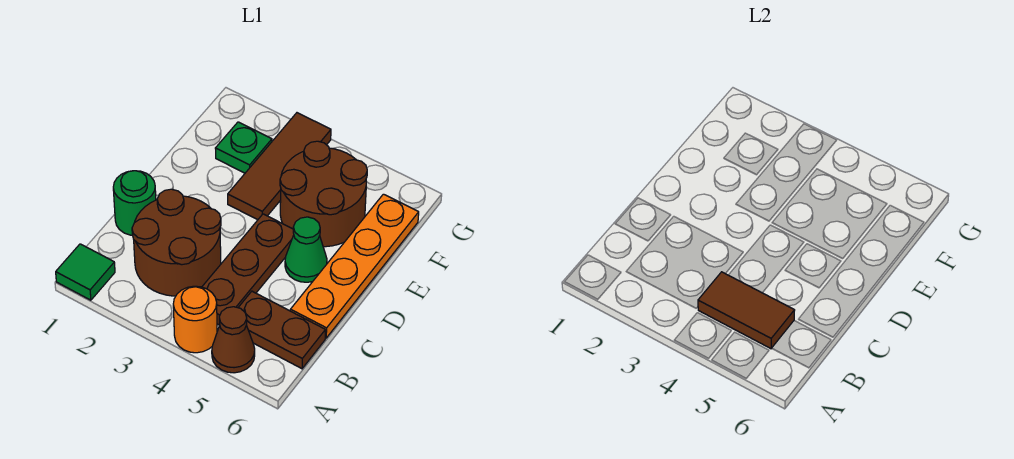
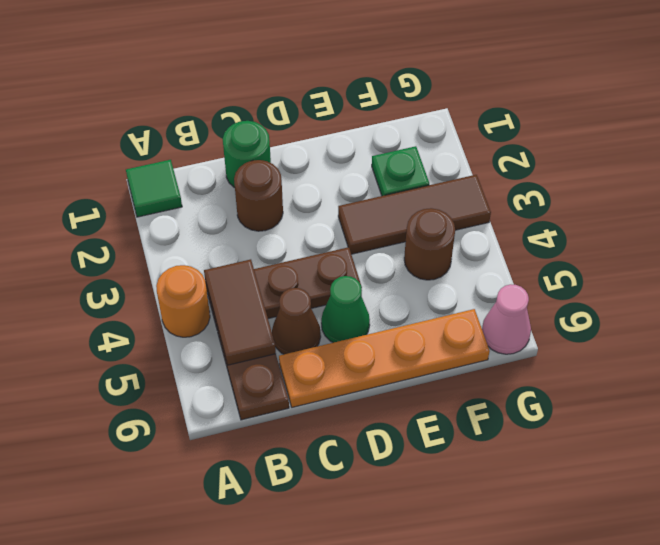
brown cone A5 level 1 -> brown cone C5 level 1
brown round brick B2:C3 level 1 -> brown round brick C2 level 1
brown round brick E4:F5 level 1 -> brown round brick F4 level 1
none -> pink cone G6 level 1

